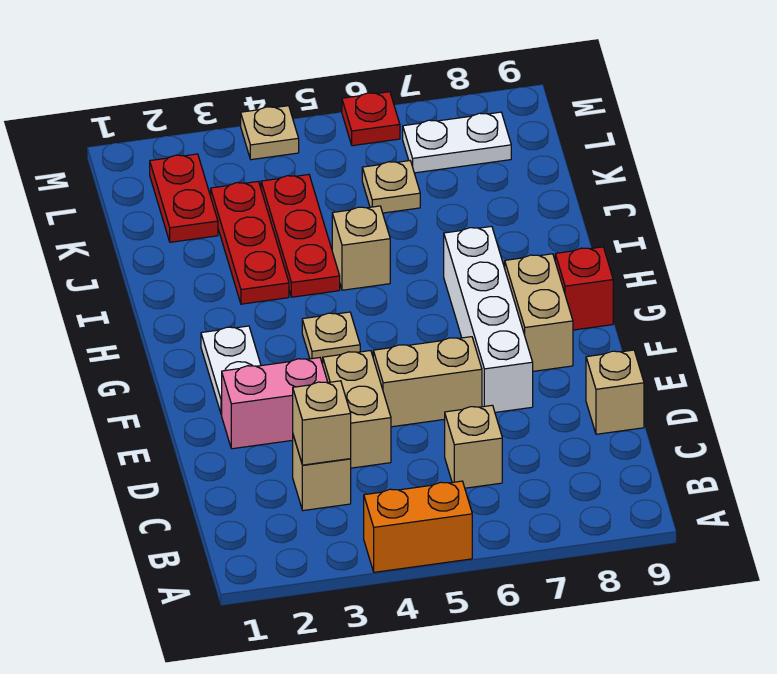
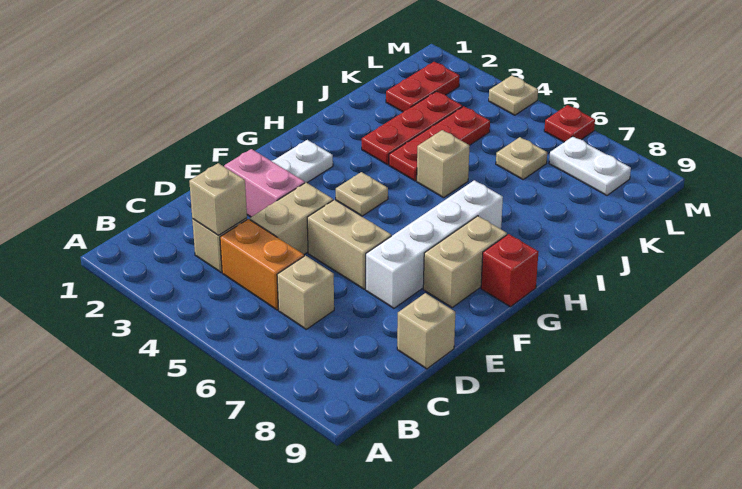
orange brick A4:A5 level 1 -> orange brick C4:C5 level 1

